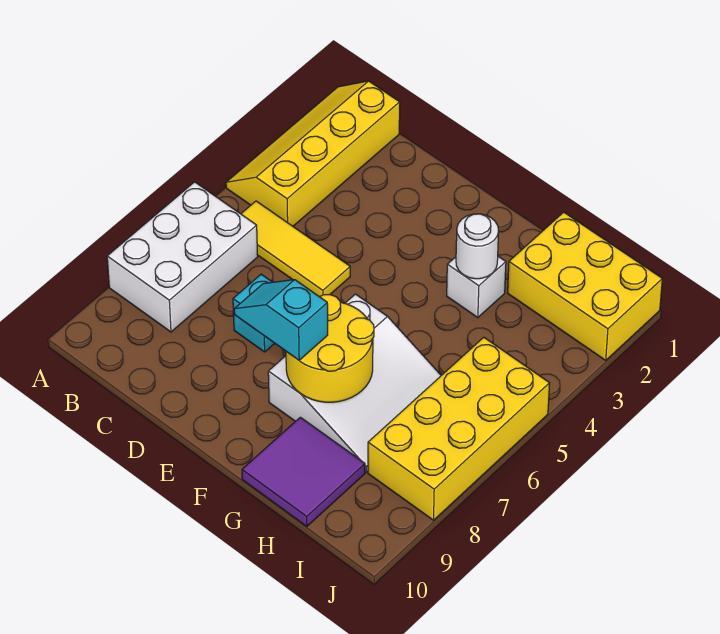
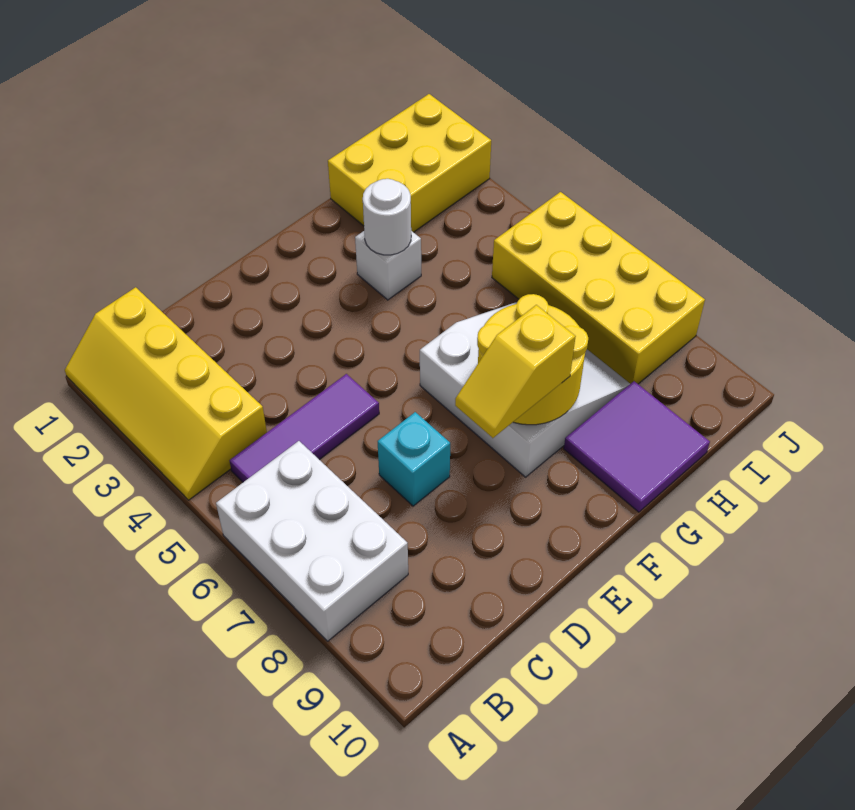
yellow tile B5:D5 level 1 -> purple tile B5:D5 level 1
cyan slope E8:F8 level 3 top F -> yellow slope E8:F8 level 3 top F

